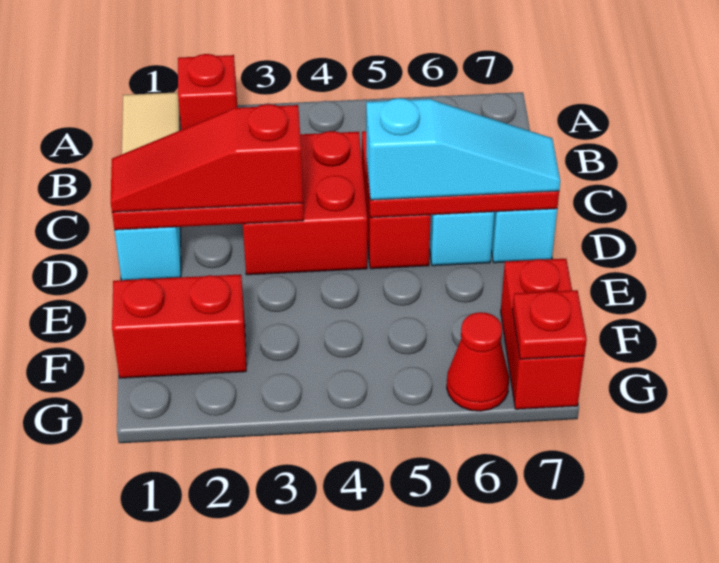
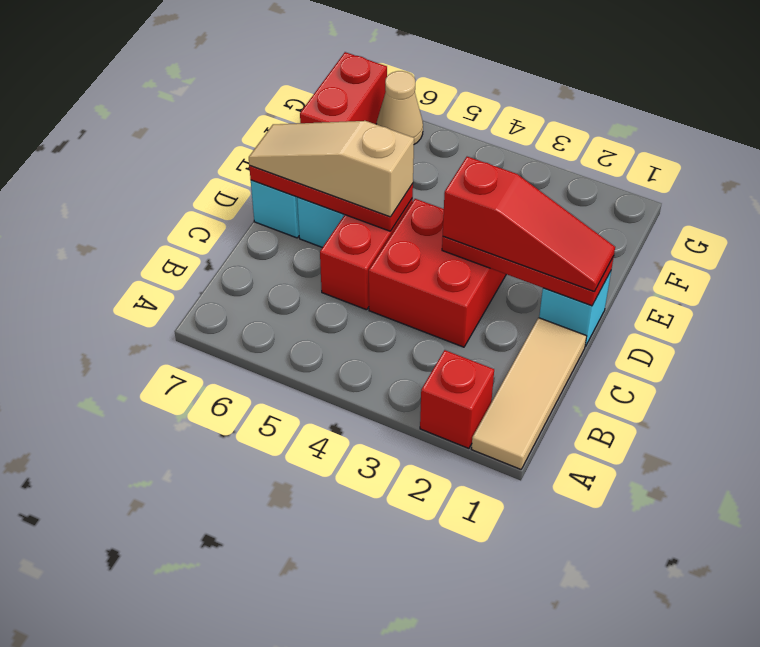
cyan slope D5:D7 level 3 top 5 -> tan slope D5:D7 level 3 top 5
red brick F1:F2 level 1 -> none
red cone G6 level 1 -> tan cone G6 level 1
red plate G7 level 2 -> none

